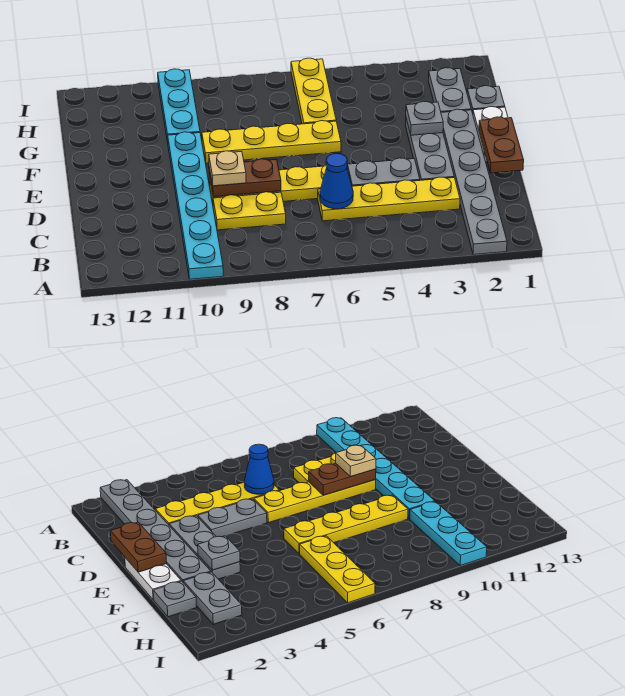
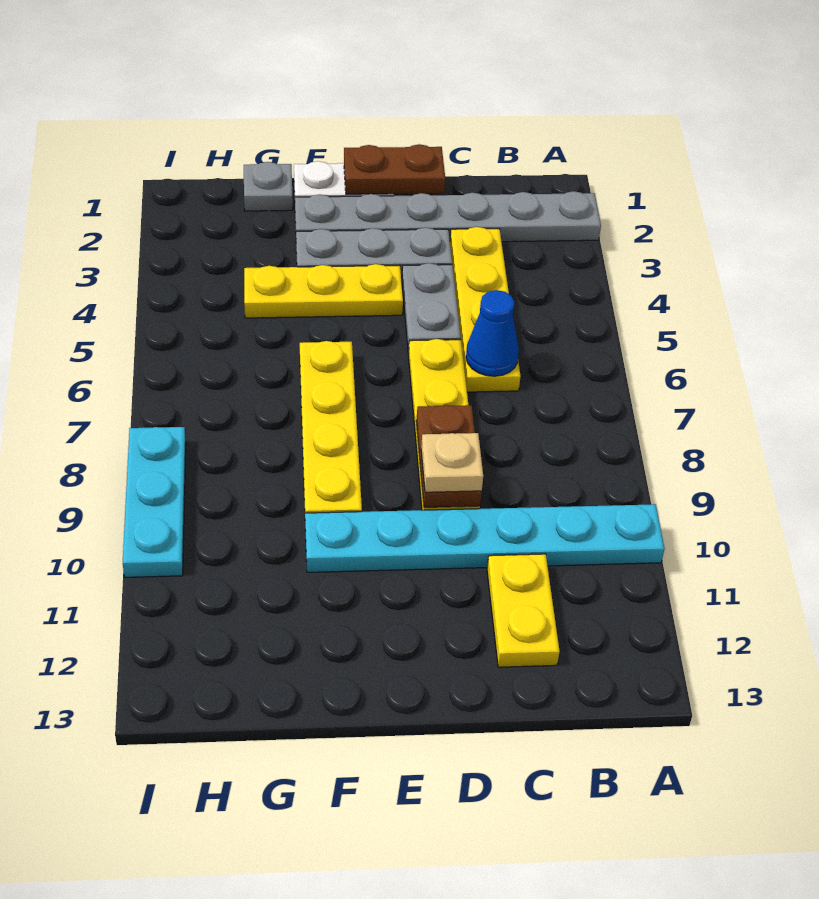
yellow plate C8:C9 level 1 -> yellow plate C11:C12 level 1
grey plate F3 level 2 -> none
grey plate G2:H2 level 1 -> none
yellow plate G6:I6 level 1 -> yellow plate E4:G4 level 1
cyan plate G10:I10 level 1 -> cyan plate I8:I10 level 1

